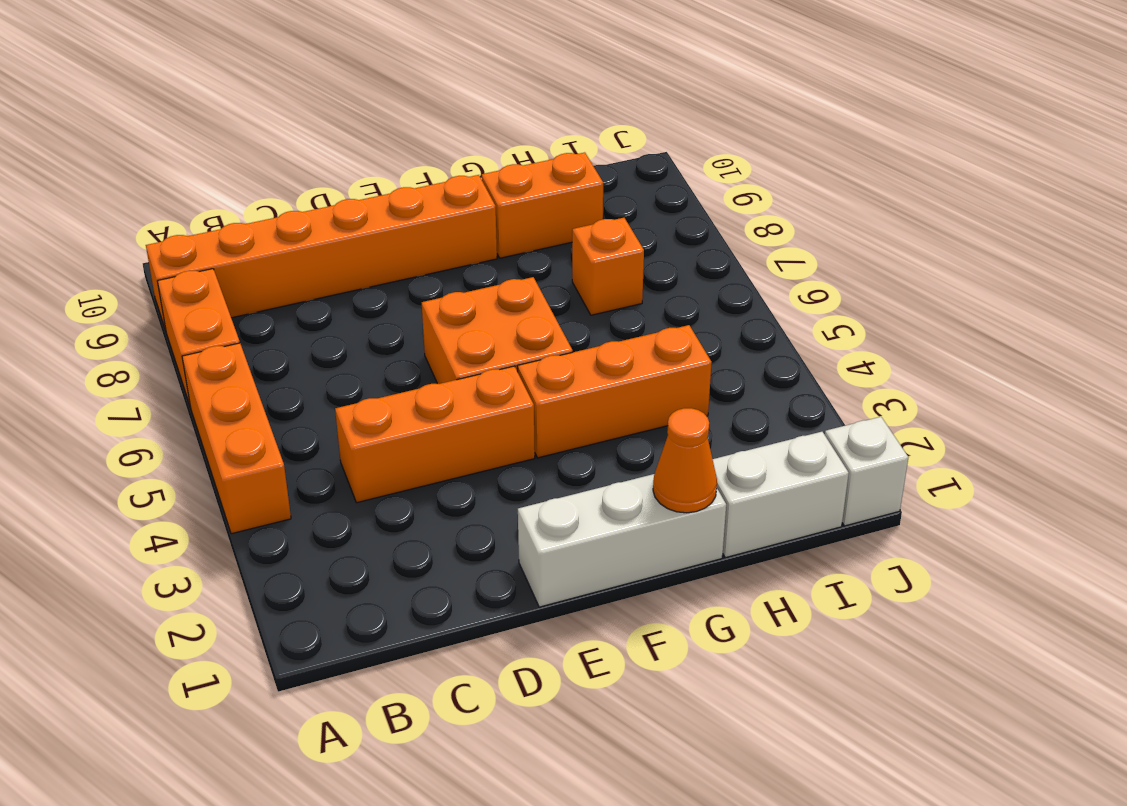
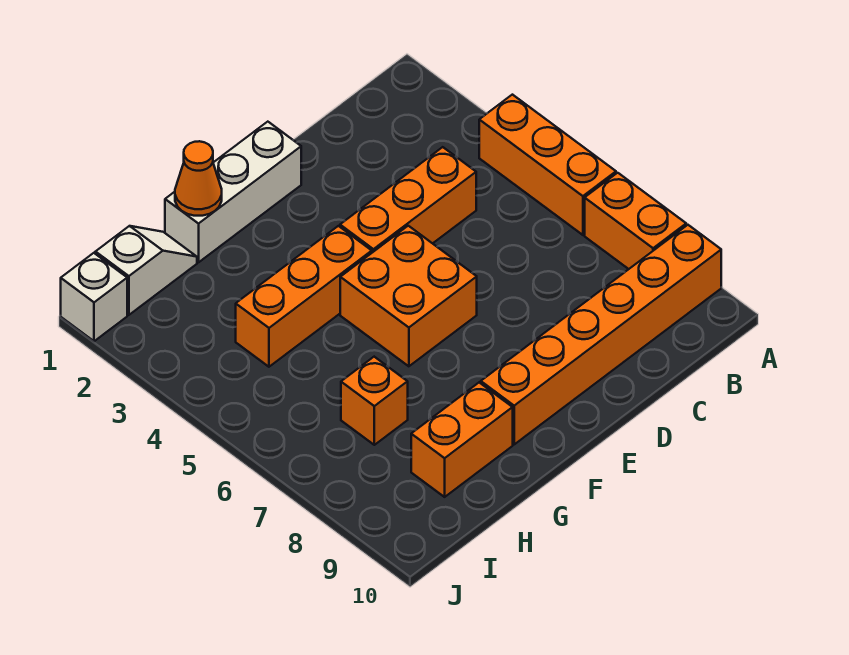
white brick H1:I1 level 1 -> white slope H1:I1 level 1 top I

